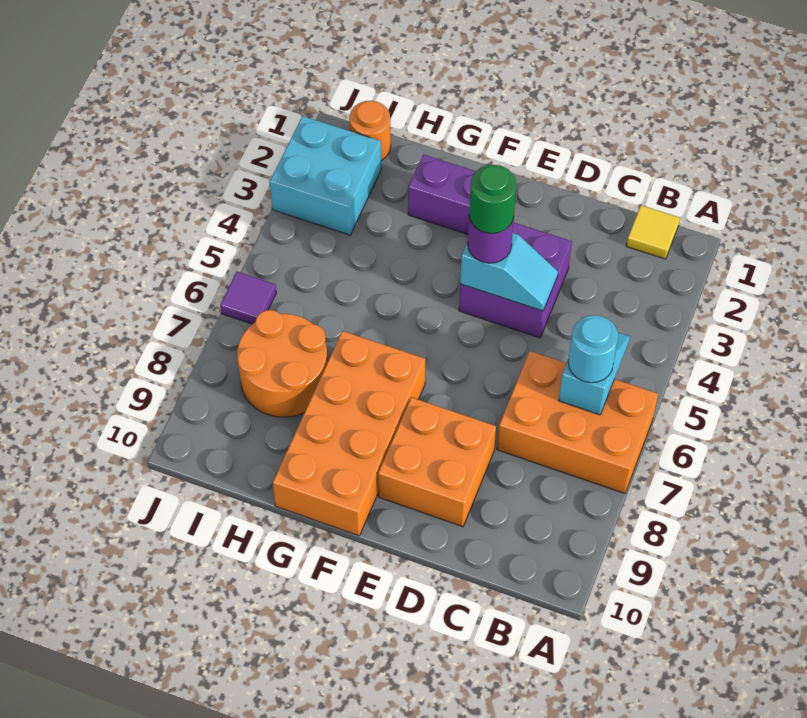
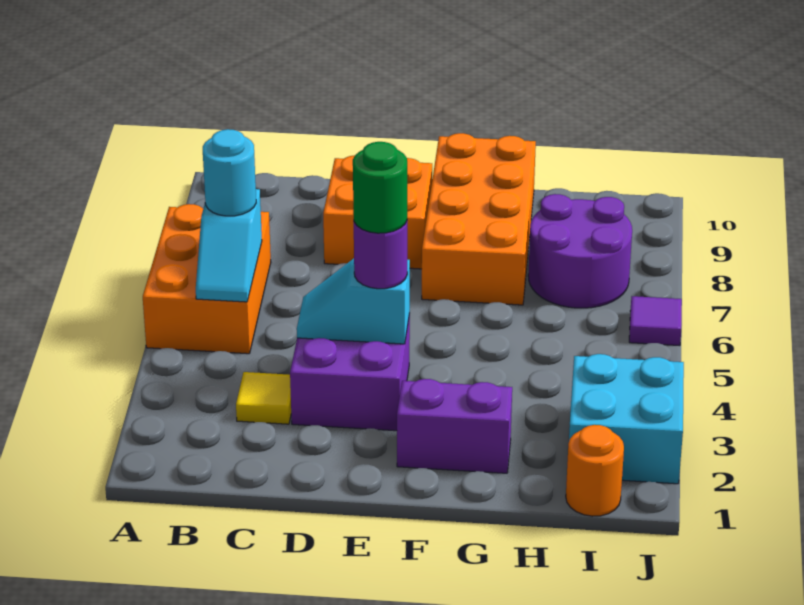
orange brick A6:C7 level 1 -> orange brick A5:B7 level 1
yellow tile B1 level 1 -> yellow tile C3 level 1
orange round brick H7:I8 level 1 -> purple round brick H7:I8 level 1

